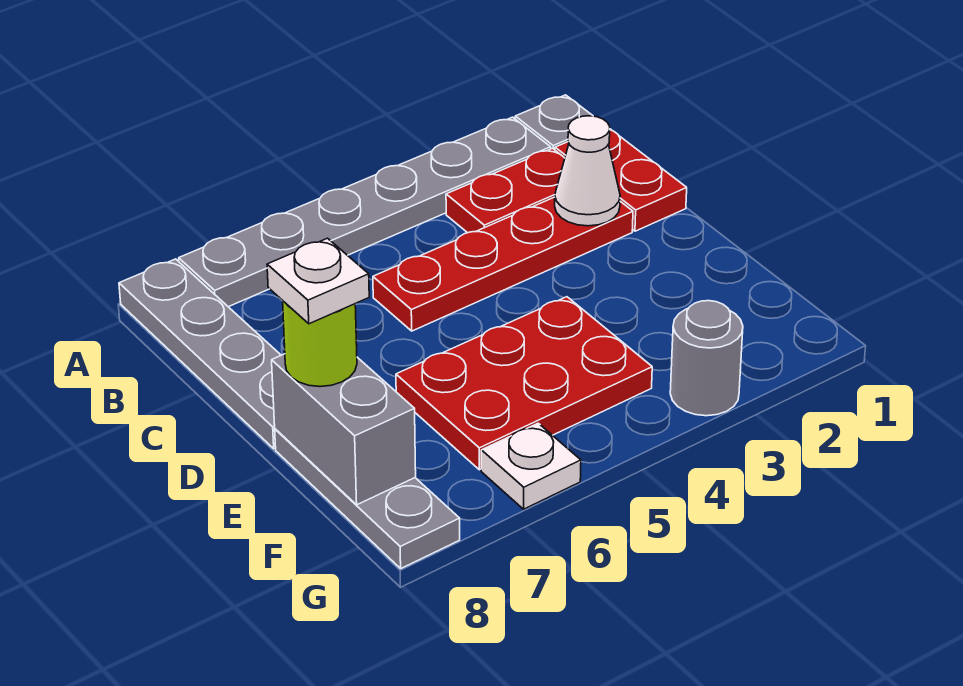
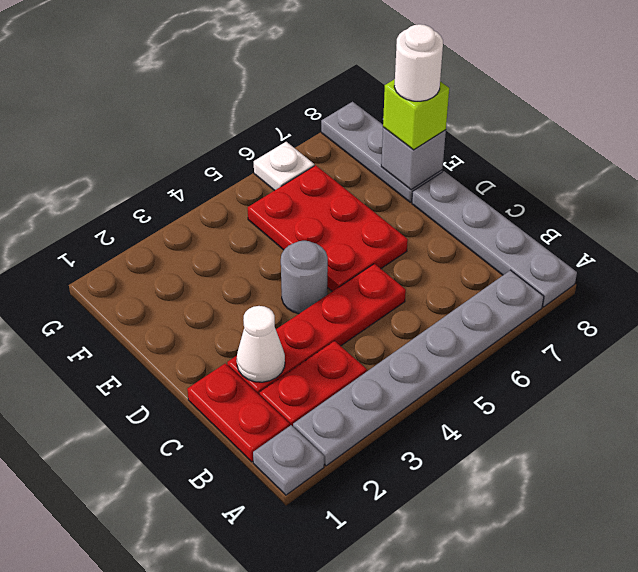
red plate E4:F6 level 1 -> red plate D5:F6 level 1
grey brick E8:F8 level 2 -> grey brick E8 level 2
lime round brick E8 level 3 -> lime brick E8 level 3
white plate E8 level 4 -> white round brick E8 level 4
grey round brick G3 level 1 -> grey round brick D4 level 1

